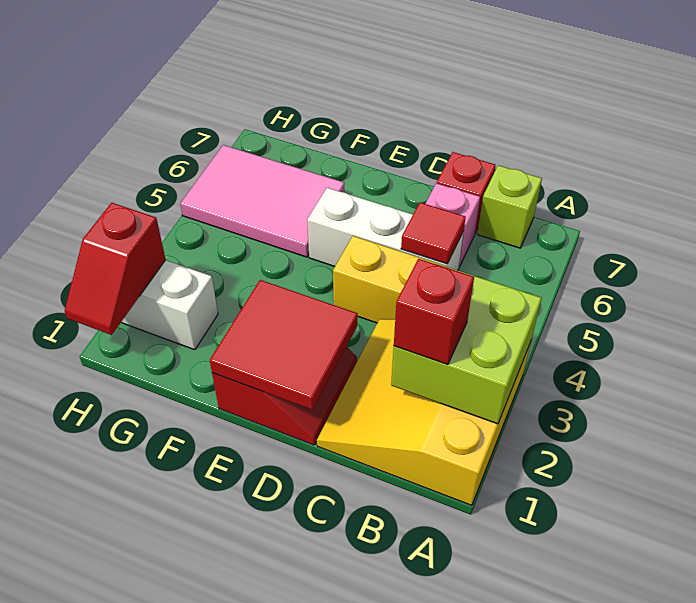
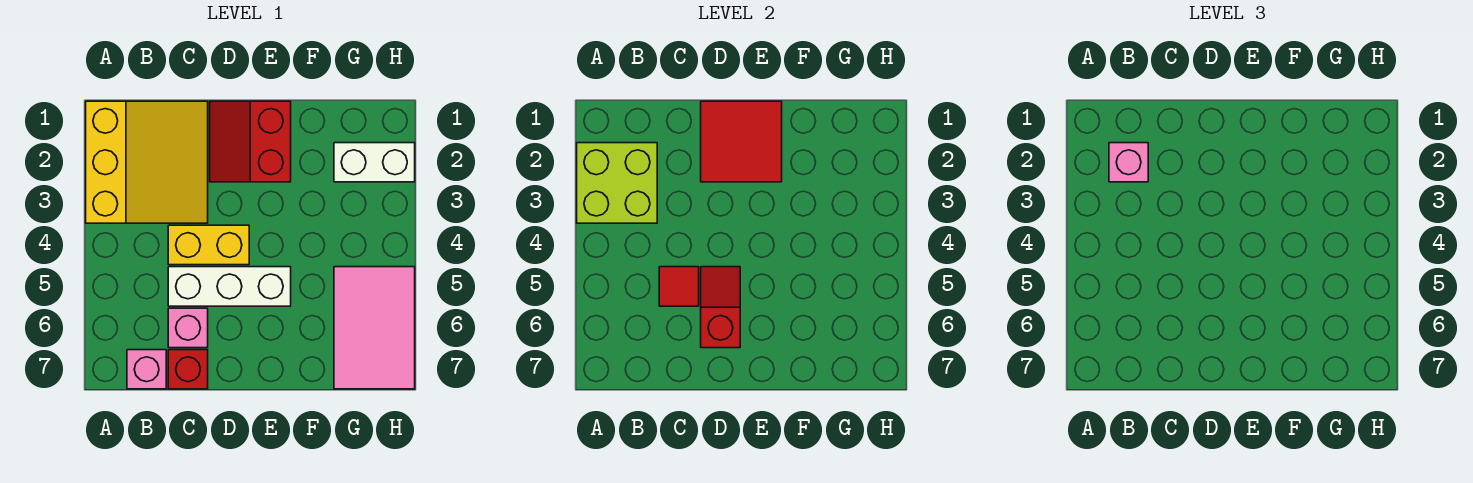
red brick B2 level 3 -> pink brick B2 level 3
lime brick B7 level 1 -> pink brick B7 level 1
pink tile F5:H6 level 1 -> pink tile G5:H7 level 1
red slope H1:H2 level 2 top 2 -> red slope D5:D6 level 2 top 6

